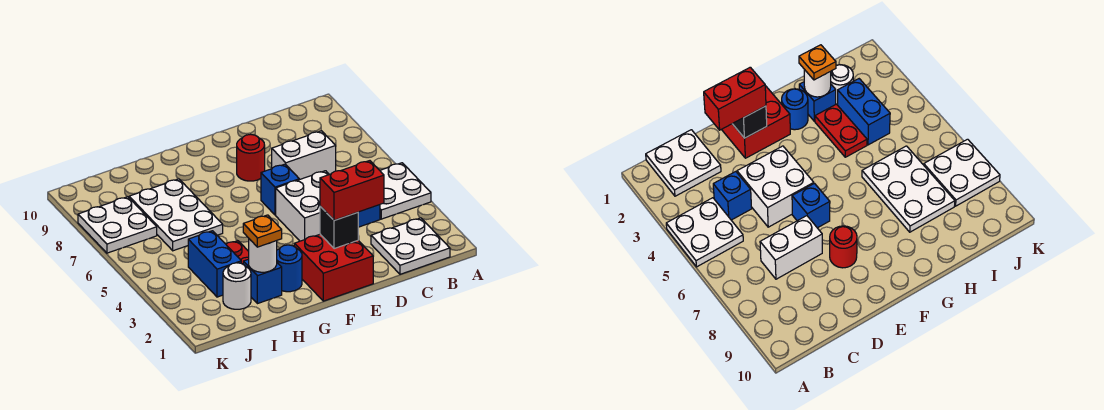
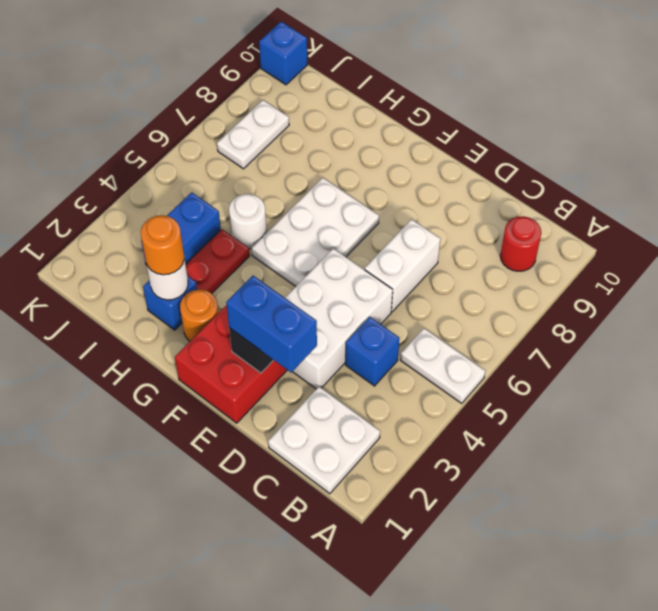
white plate A4:B5 level 1 -> white plate A5:B5 level 1
white brick C7:D7 level 1 -> white brick D6:D7 level 1
red brick D2:E2 level 3 -> blue brick D2:E2 level 3
white brick D4:E5 level 1 -> white brick D3:E5 level 1
blue brick E6 level 1 -> blue brick K10 level 1
red round brick E8 level 1 -> red round brick B9 level 1
blue round brick G2 level 1 -> orange round brick G2 level 1
orange plate H2 level 3 -> orange round brick H2 level 3
white plate H6:I8 level 1 -> white plate F5:G7 level 1
white round brick I2 level 1 -> white round brick H5 level 1
white plate J7:K8 level 1 -> white plate J7:J8 level 1

